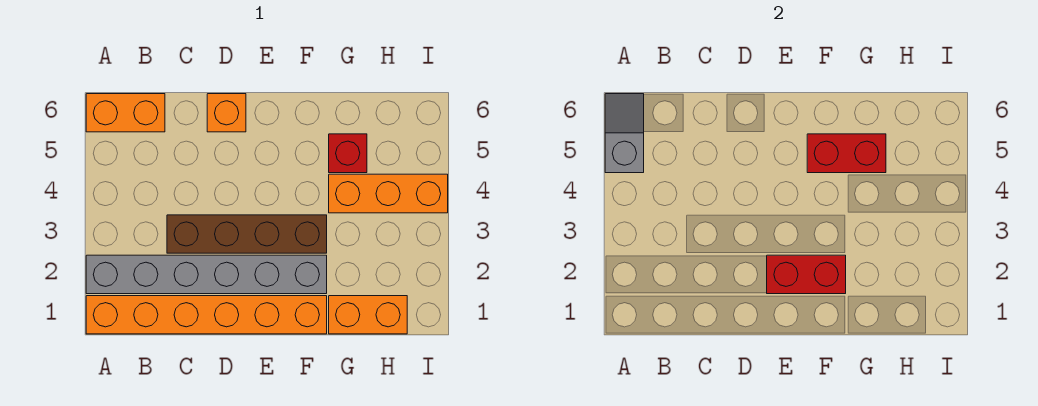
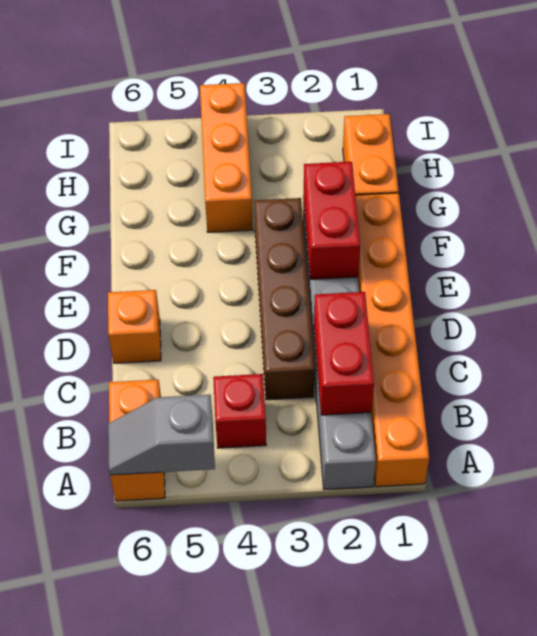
red brick F5:G5 level 2 -> red brick B2:C2 level 2
red brick G5 level 1 -> red brick B4 level 1

